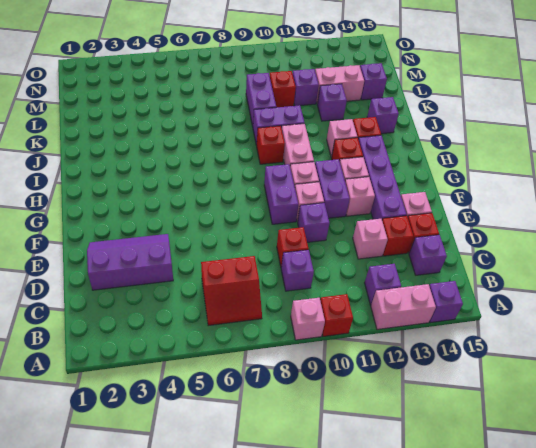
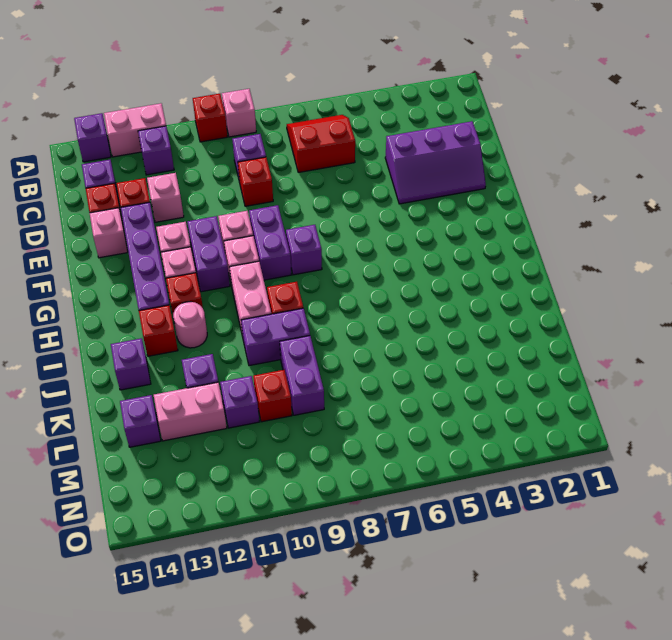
purple brick E10 level 1 -> purple brick G8 level 1
pink brick I12 level 1 -> pink round brick I12 level 1

